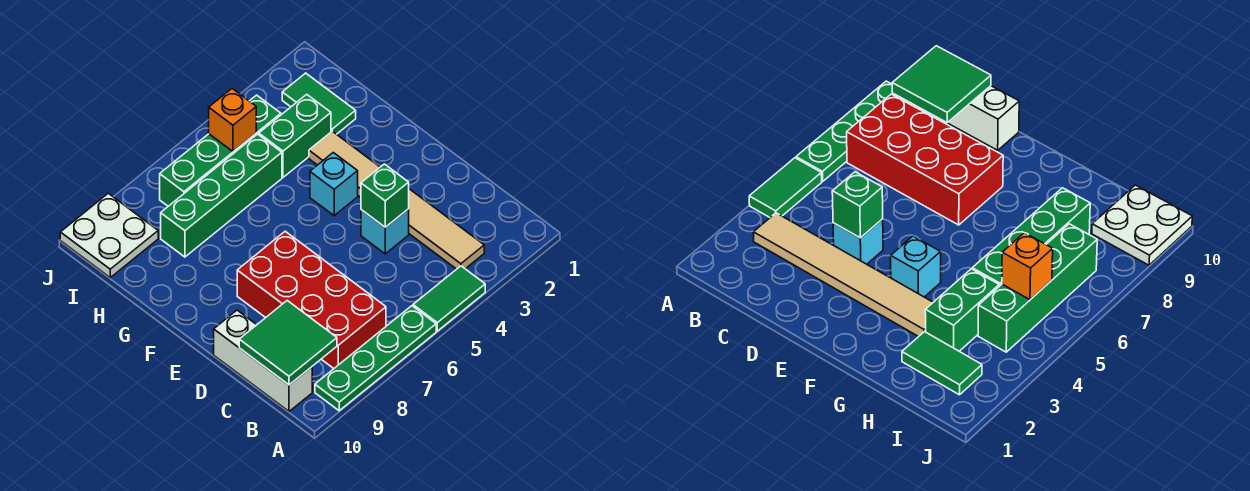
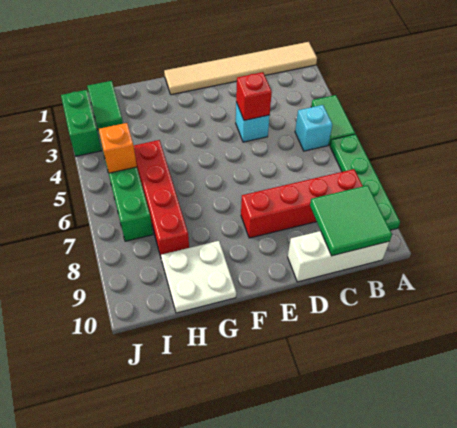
tan tile B3:G3 level 1 -> tan tile A1:F1 level 1
red brick B7:E8 level 1 -> red brick B8:E8 level 1
green brick D4 level 2 -> red brick D4 level 2
cyan brick F4 level 1 -> cyan brick B5 level 1
green tile H2:I2 level 1 -> green tile I1:I2 level 1
green brick H3:H4 level 1 -> green brick J2:J3 level 1
green brick H5:H8 level 1 -> red brick H5:H8 level 1
white plate I9:J10 level 1 -> white plate G9:H10 level 1

